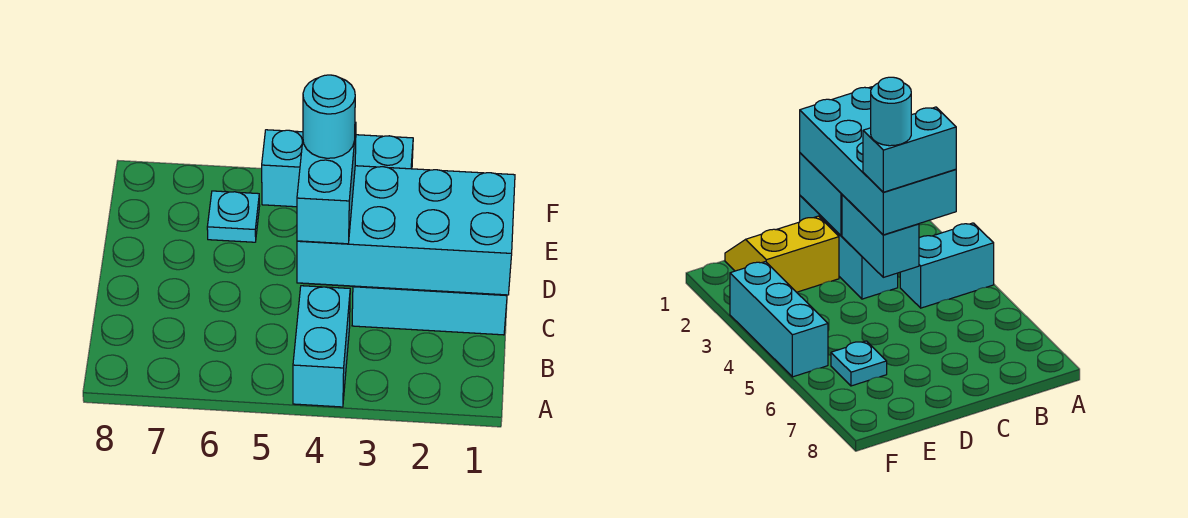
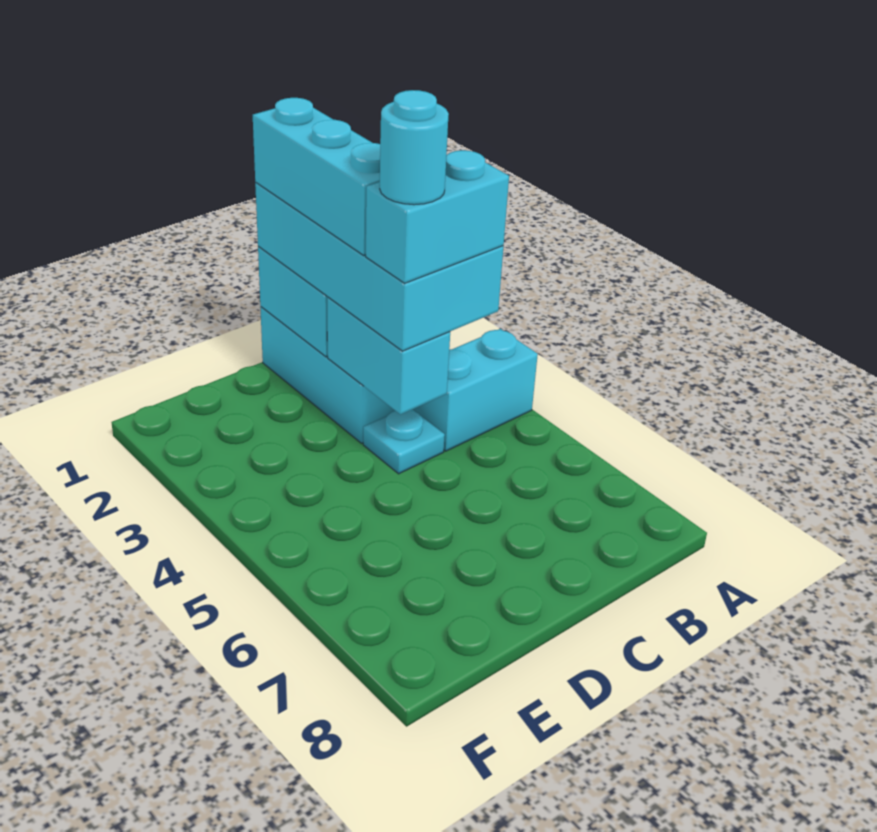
yellow slope D1:E2 level 1 top 2 -> none
cyan plate E6 level 1 -> cyan plate C4 level 1
cyan brick F3:F5 level 1 -> cyan brick C1:C3 level 4

